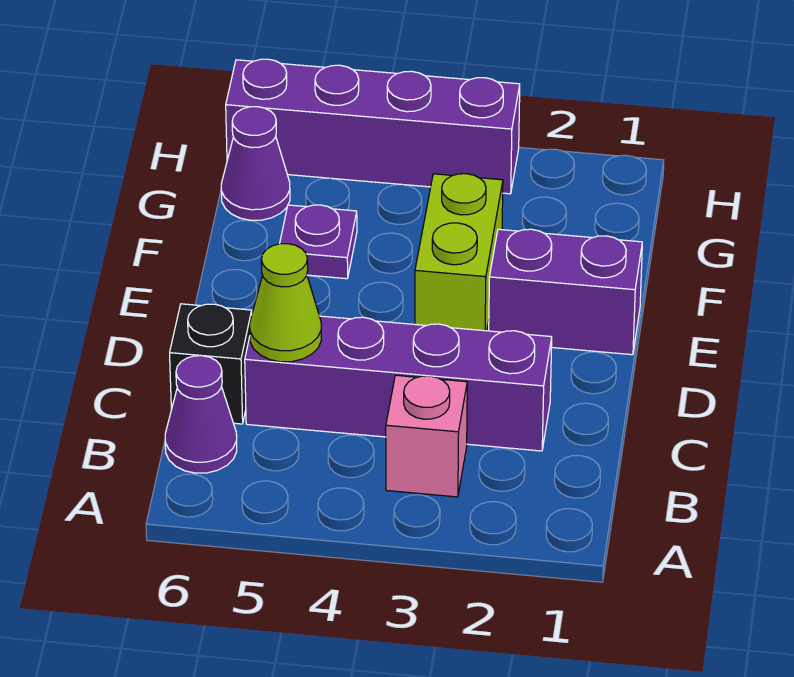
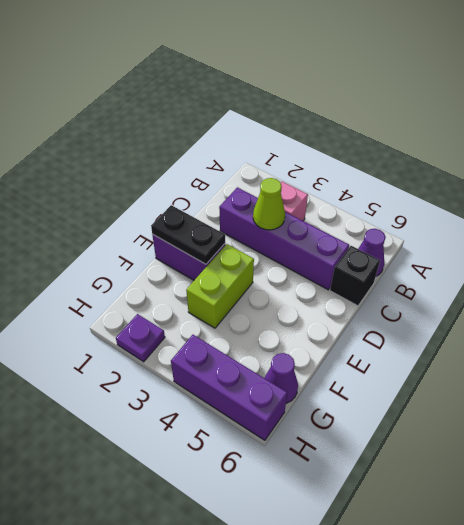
lime cone C5 level 2 -> lime cone C3 level 2
none -> black plate E1:E2 level 2
purple plate F5 level 1 -> purple plate H2 level 1
purple brick H3:H6 level 1 -> purple brick H4:H6 level 1

